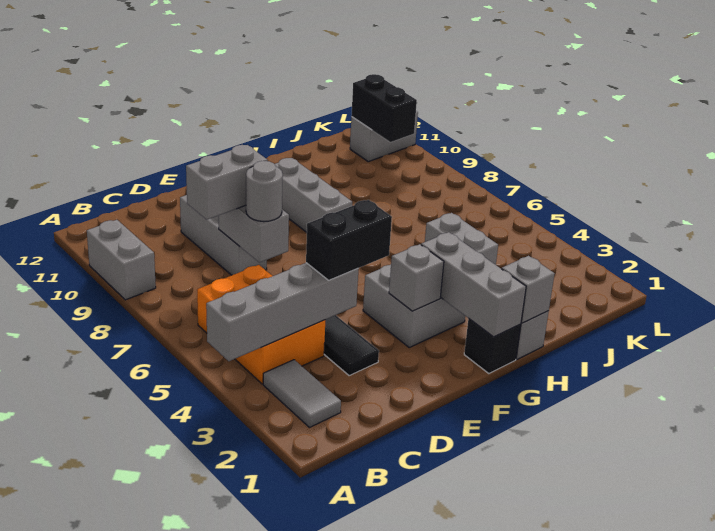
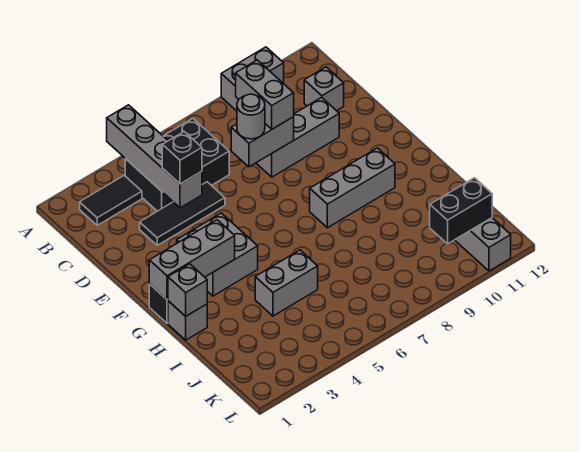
grey tile B2:B3 level 1 -> black tile B2:B3 level 1
orange brick B4:C6 level 1 -> black brick B4:C6 level 1
black brick D4:E4 level 3 -> black brick D4 level 3
grey brick F3 level 2 -> grey brick C11 level 1

